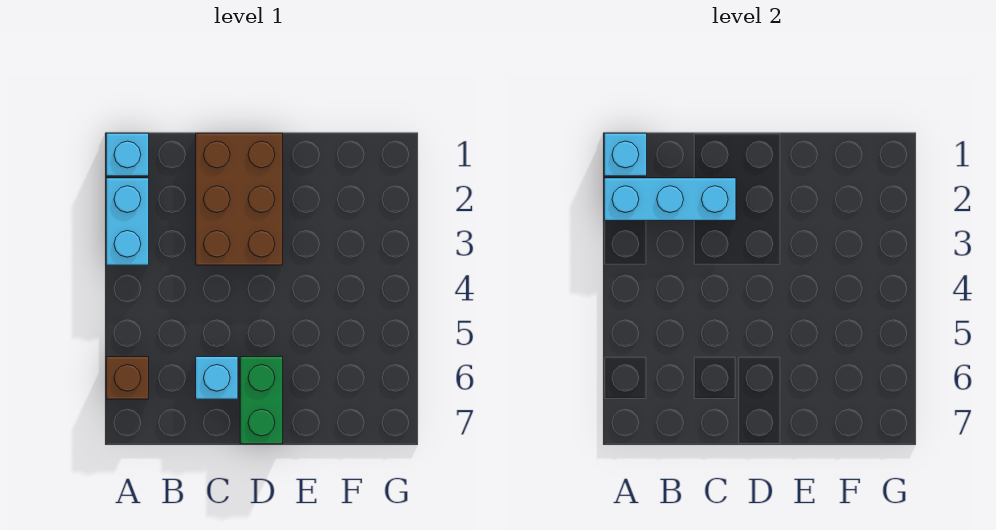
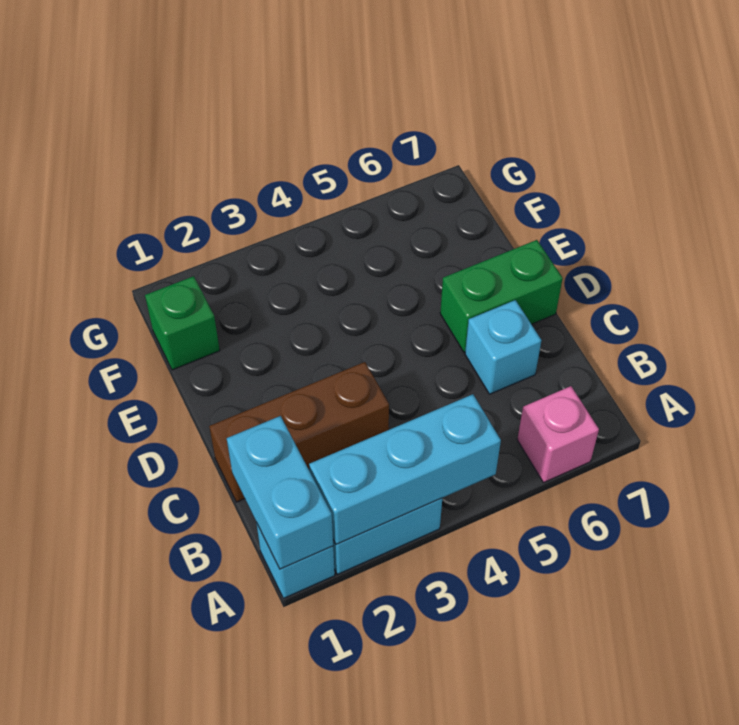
cyan brick A1 level 2 -> cyan brick A1:B1 level 2
cyan brick A2:C2 level 2 -> cyan brick A2:A4 level 2
brown brick A6 level 1 -> pink brick A6 level 1
brown brick C1:D3 level 1 -> brown brick C1:C3 level 1
none -> green brick F1 level 1

